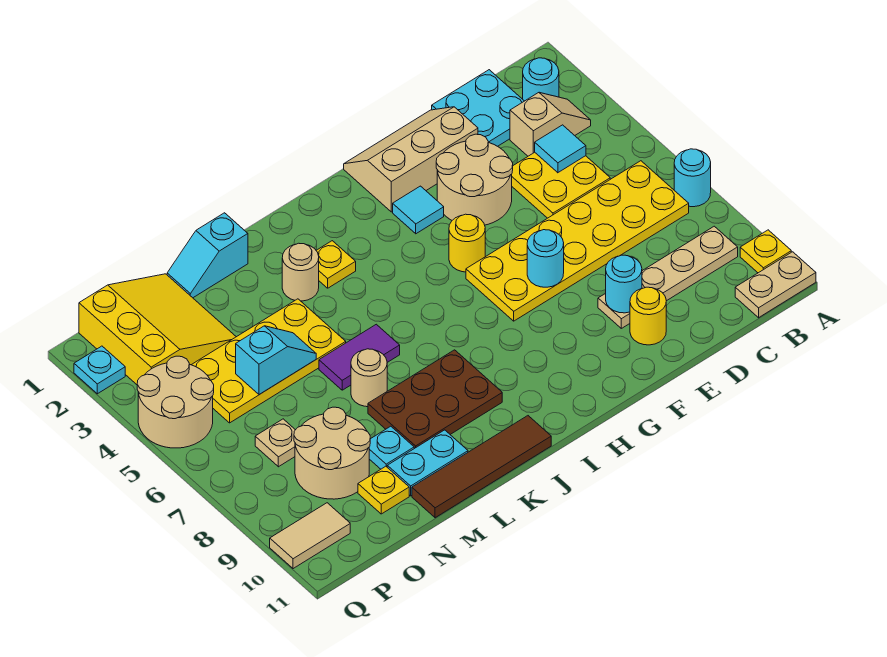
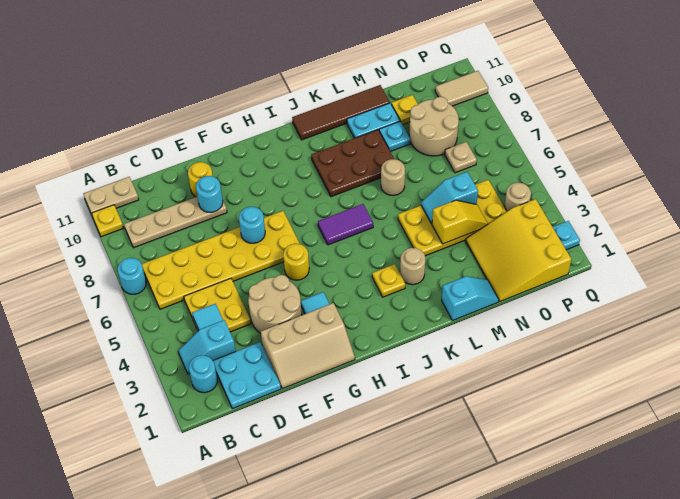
tan slope B3:C3 level 1 top C -> cyan slope B3:C3 level 1 top C
purple tile K6:L6 level 1 -> purple tile I6:J6 level 1
none -> yellow slope M4:N4 level 2 top M
tan round brick P4:Q5 level 1 -> tan round brick P4 level 1

